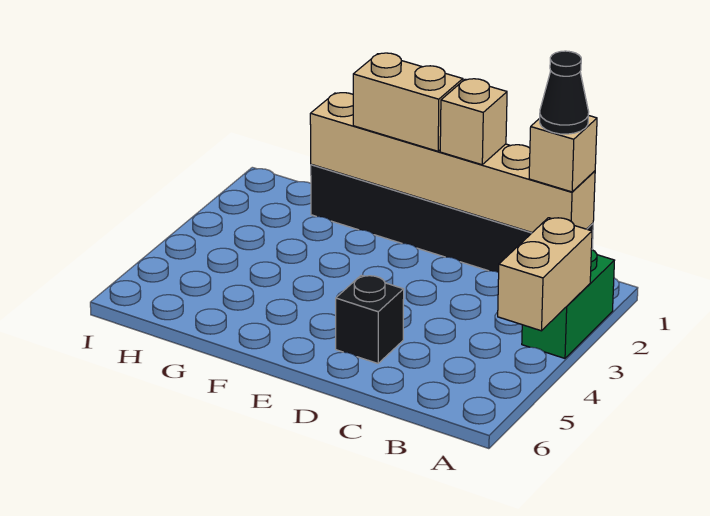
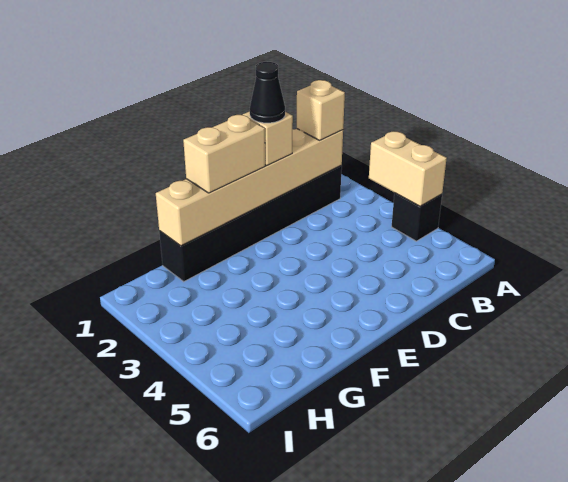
green brick A2:A3 level 1 -> none
black cone B1 level 4 -> black cone D1 level 4
black brick D5 level 1 -> black brick A4 level 1

